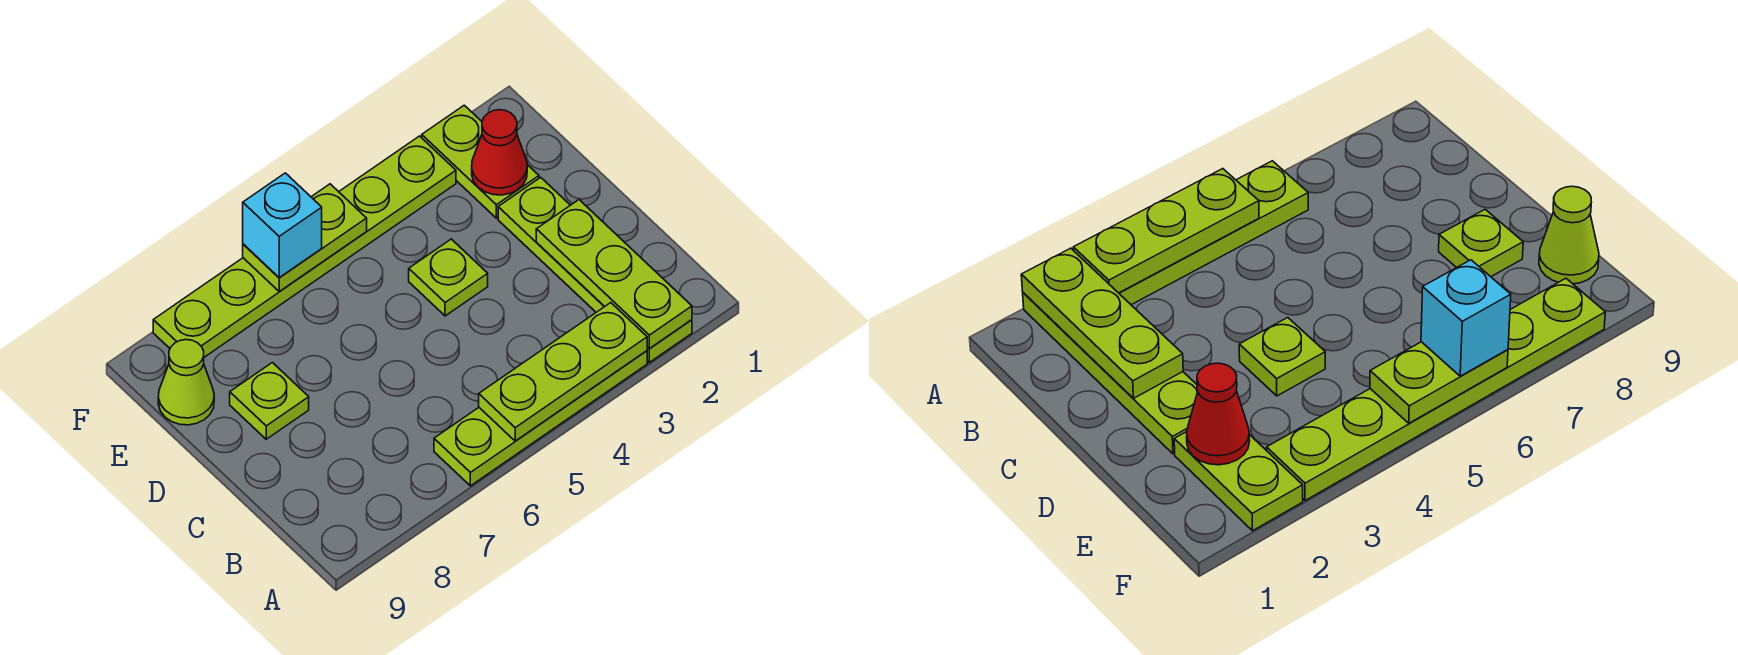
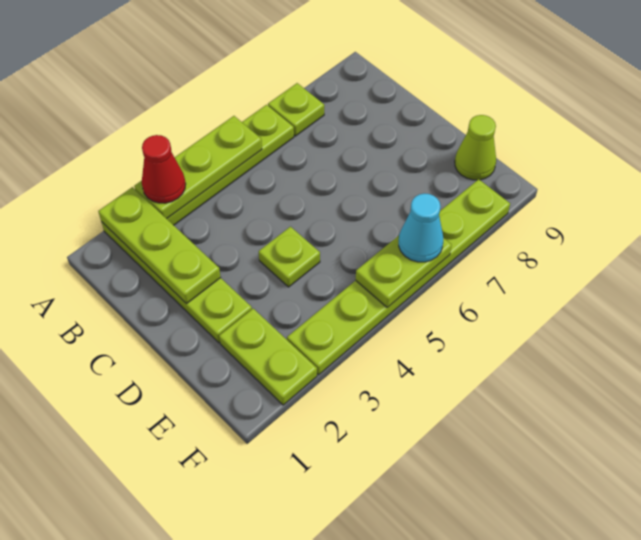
lime plate D8 level 1 -> lime plate A7 level 1
red cone E2 level 2 -> red cone A3 level 3
cyan brick F6 level 3 -> cyan cone F6 level 3

